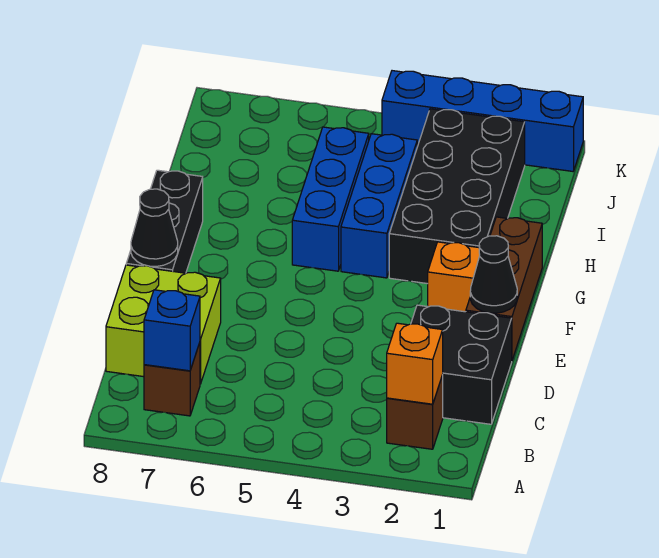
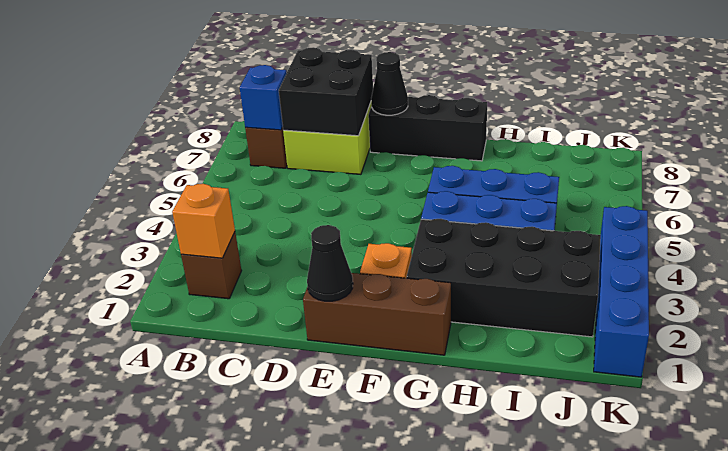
black brick C1:D2 level 1 -> black brick C7:D8 level 2

